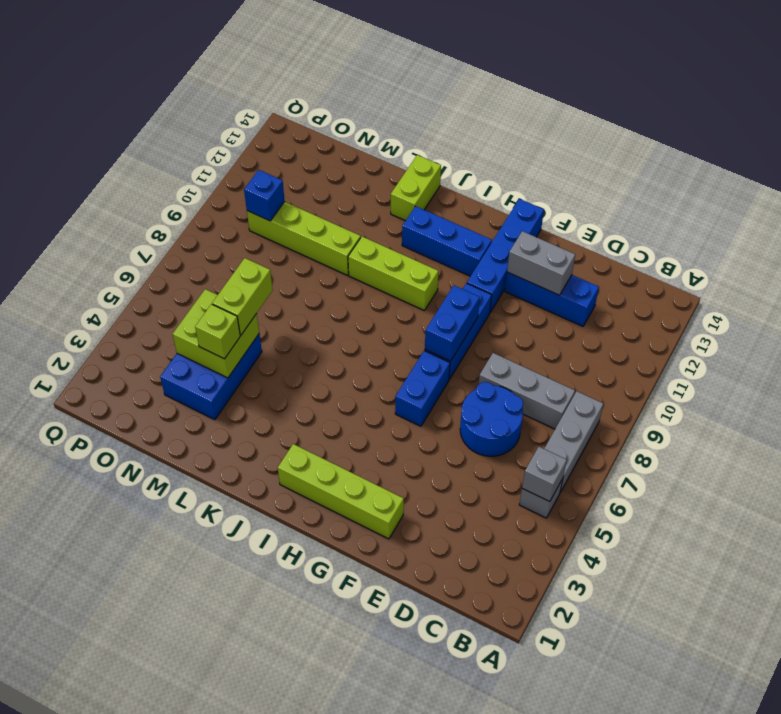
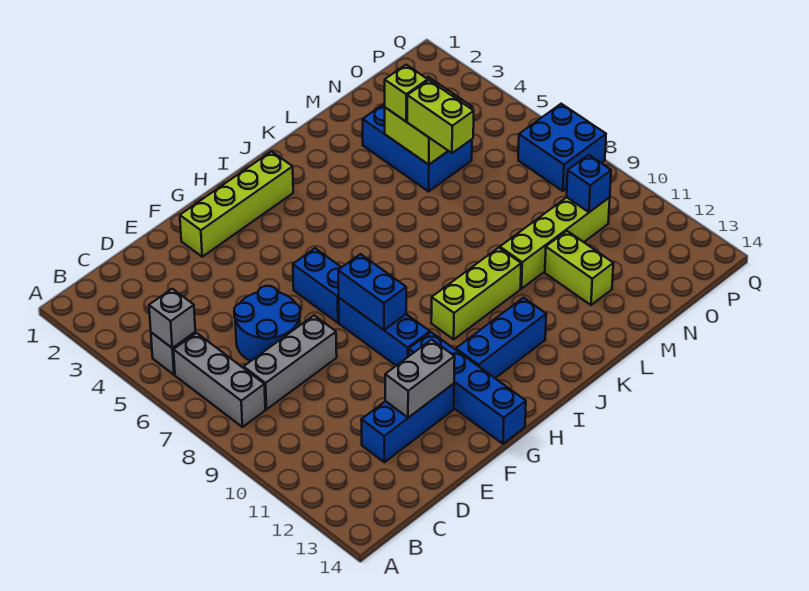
lime brick K13:K14 level 1 -> lime brick M11:M12 level 1
none -> blue brick P7:Q8 level 1

